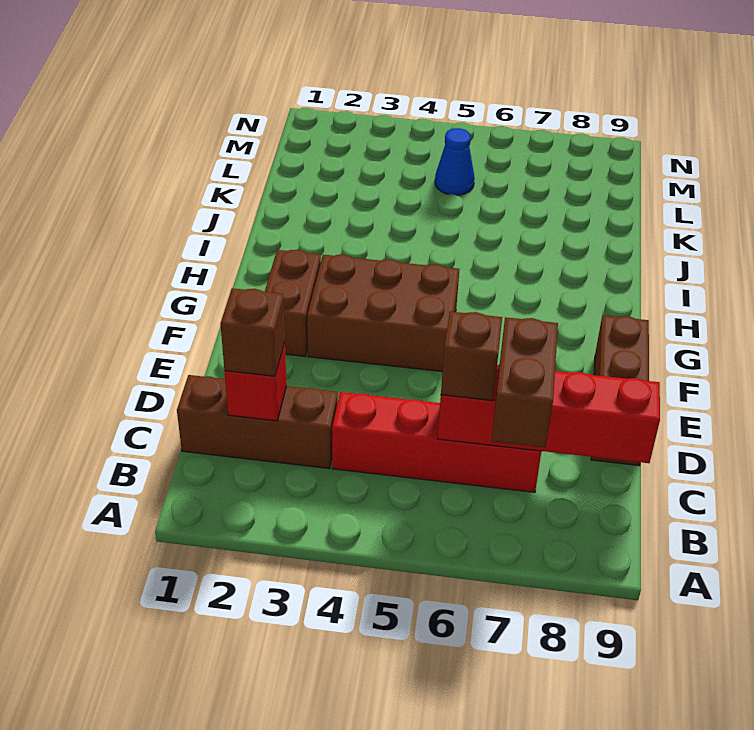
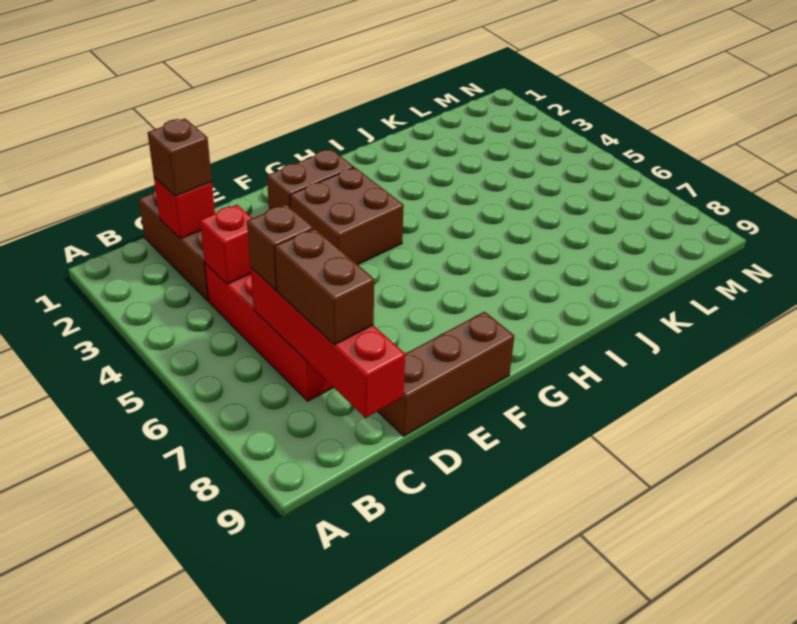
brown brick B7:C7 level 3 -> brown brick C7:C8 level 3
none -> red brick C4 level 2
brown brick F3:G5 level 1 -> brown brick F3:G4 level 1
blue cone L5 level 1 -> none

